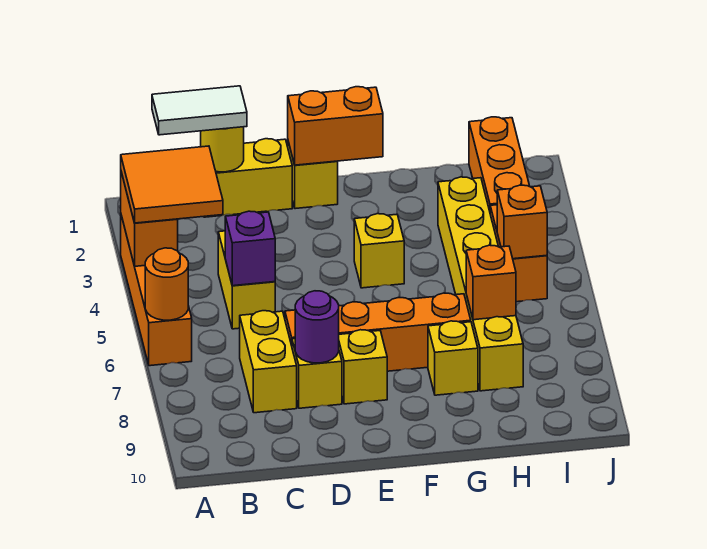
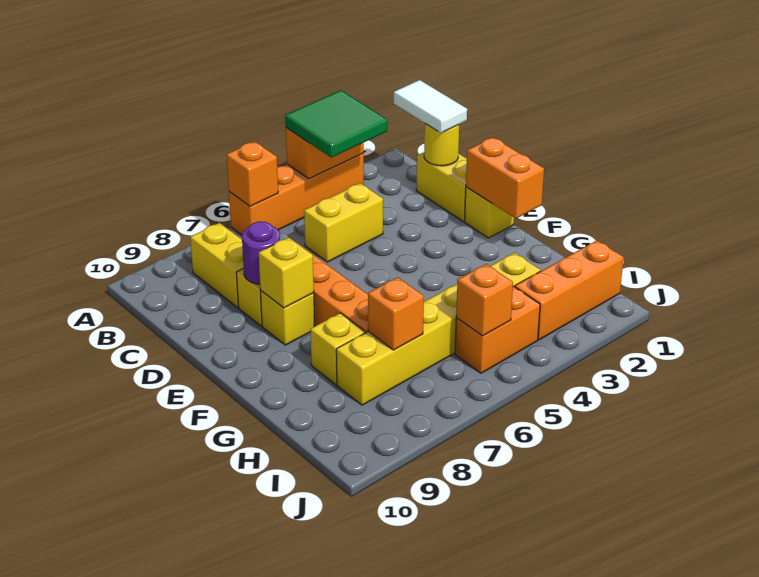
orange tile A3:B4 level 3 -> green tile A3:B4 level 3
orange round brick A6 level 2 -> orange brick A6 level 2
purple brick C5 level 2 -> none
yellow brick C7:C8 level 1 -> yellow brick B8:C8 level 1
yellow brick F4 level 1 -> yellow brick E8 level 2

